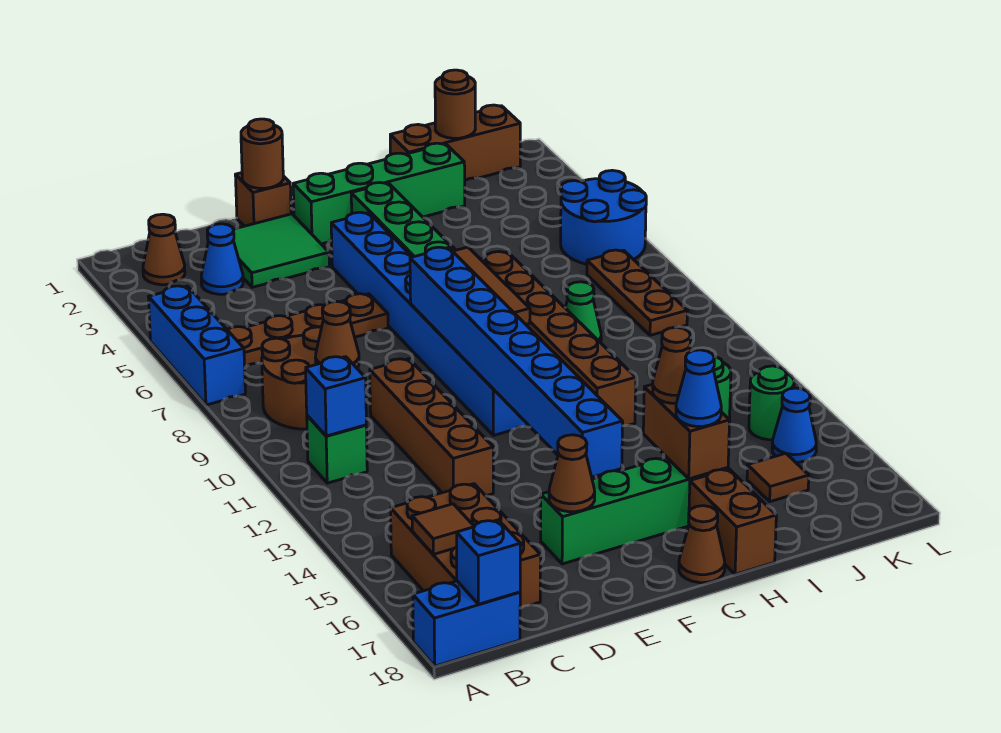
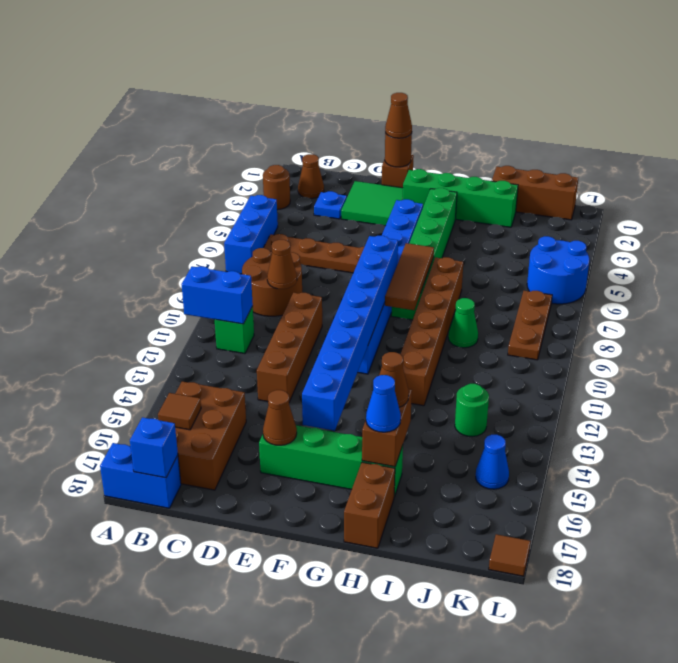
blue brick B11 level 2 -> blue brick A11:B11 level 2
blue cone C3 level 1 -> blue plate C3 level 1
brown cone G18 level 1 -> brown cone E1 level 3
brown round brick J1 level 2 -> brown round brick A3 level 1
brown tile J16 level 1 -> brown tile L18 level 1
green round brick K14 level 1 -> none

